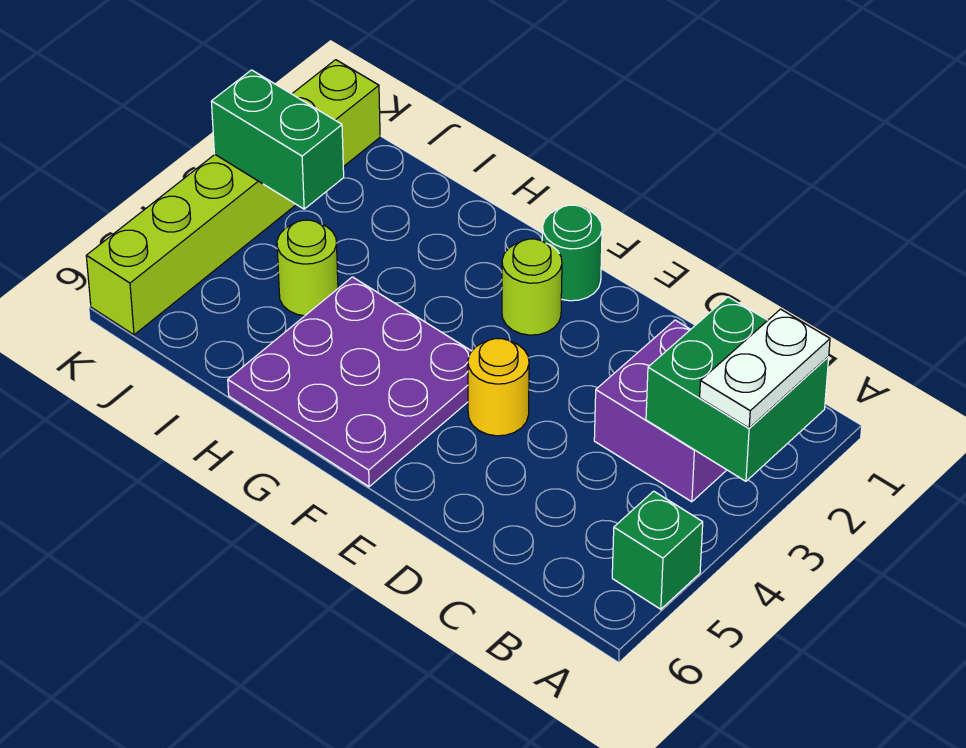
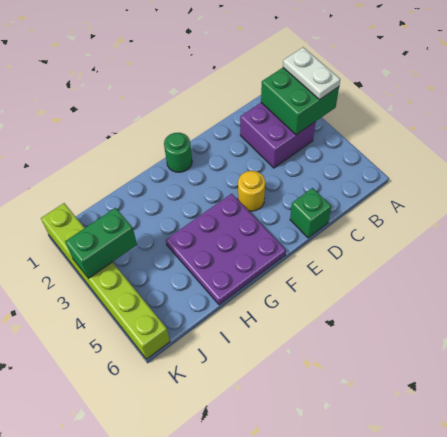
green brick A5 level 1 -> green brick D6 level 1
lime round brick F2 level 1 -> none
lime round brick I4 level 1 -> none

